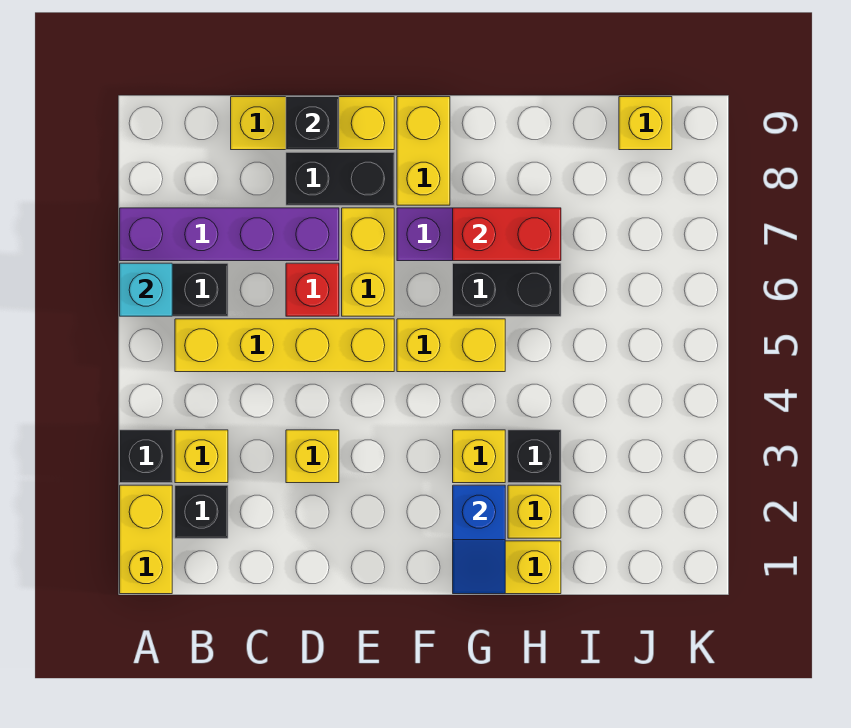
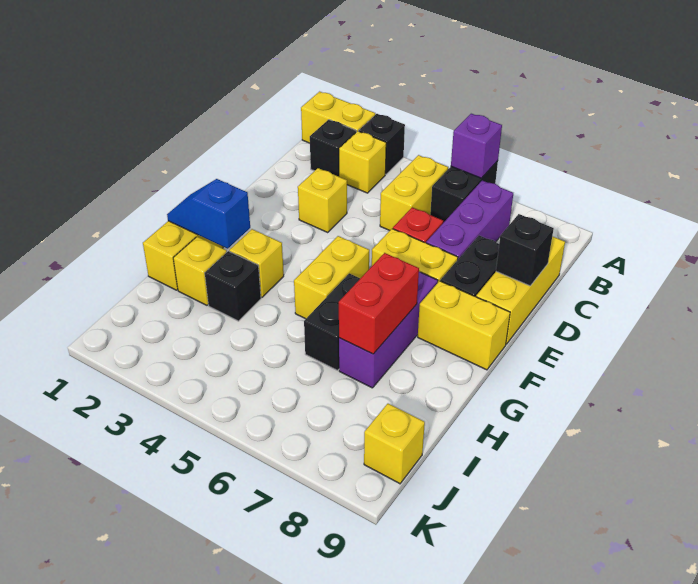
cyan brick A6 level 2 -> purple brick A6 level 2
purple brick A7:D7 level 1 -> purple brick B7:D7 level 1
yellow brick B5:E5 level 1 -> yellow brick B5:C5 level 1

